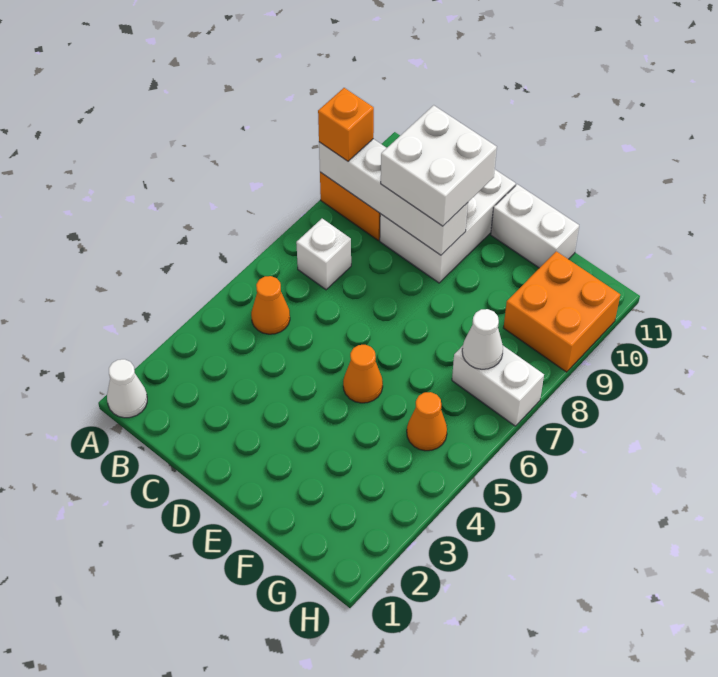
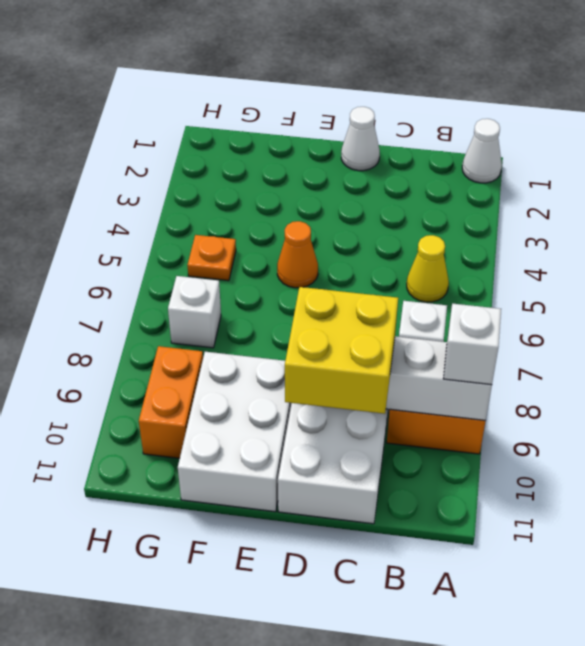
orange brick A9 level 3 -> white brick A9 level 3
orange cone B5 level 1 -> yellow cone B5 level 1
white brick C9:D10 level 3 -> yellow brick C9:D10 level 3
white brick E11:F11 level 1 -> white brick E9:F11 level 1
orange cone G5 level 1 -> orange plate G5 level 1
white brick G7:H7 level 1 -> white brick G7 level 1
white cone G7 level 2 -> white cone D1 level 1
orange brick G9:H10 level 1 -> orange brick G9:G10 level 1

